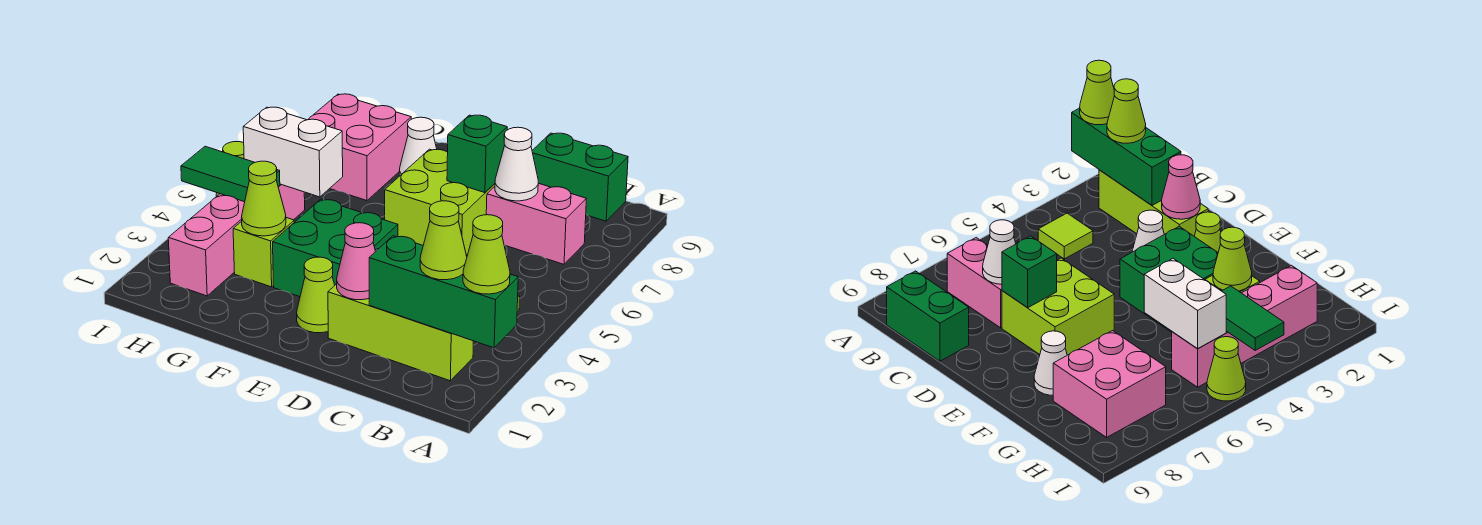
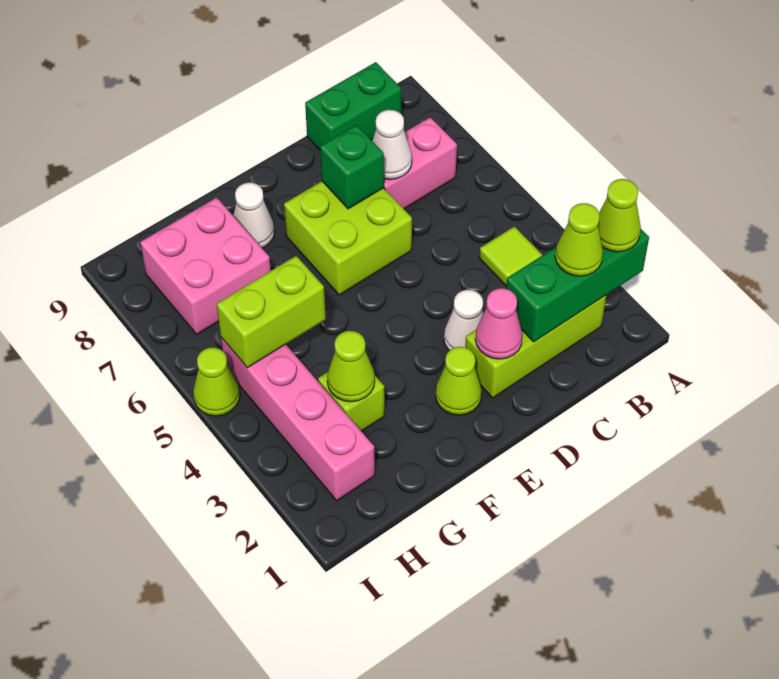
green brick E3:F4 level 1 -> none
white brick G5:H5 level 2 -> lime brick G5:H5 level 2
green tile H4:I4 level 2 -> none

